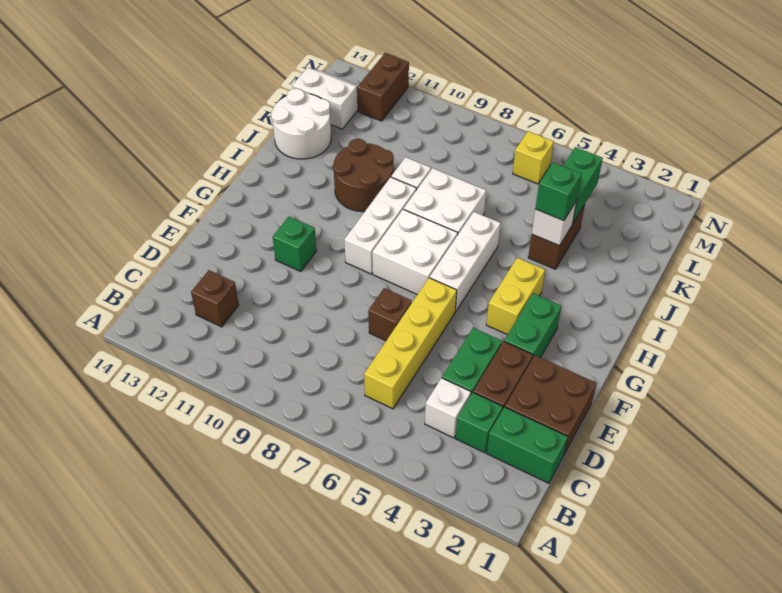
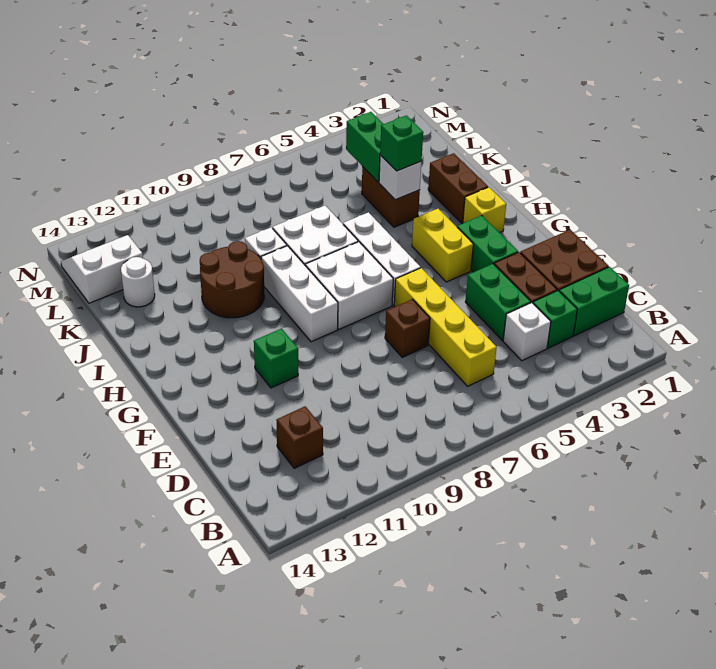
white round brick J13:K14 level 1 -> white round brick K13 level 1
yellow brick M6 level 1 -> yellow brick H2 level 1
brown brick M12:N12 level 1 -> brown brick I2:J2 level 1

